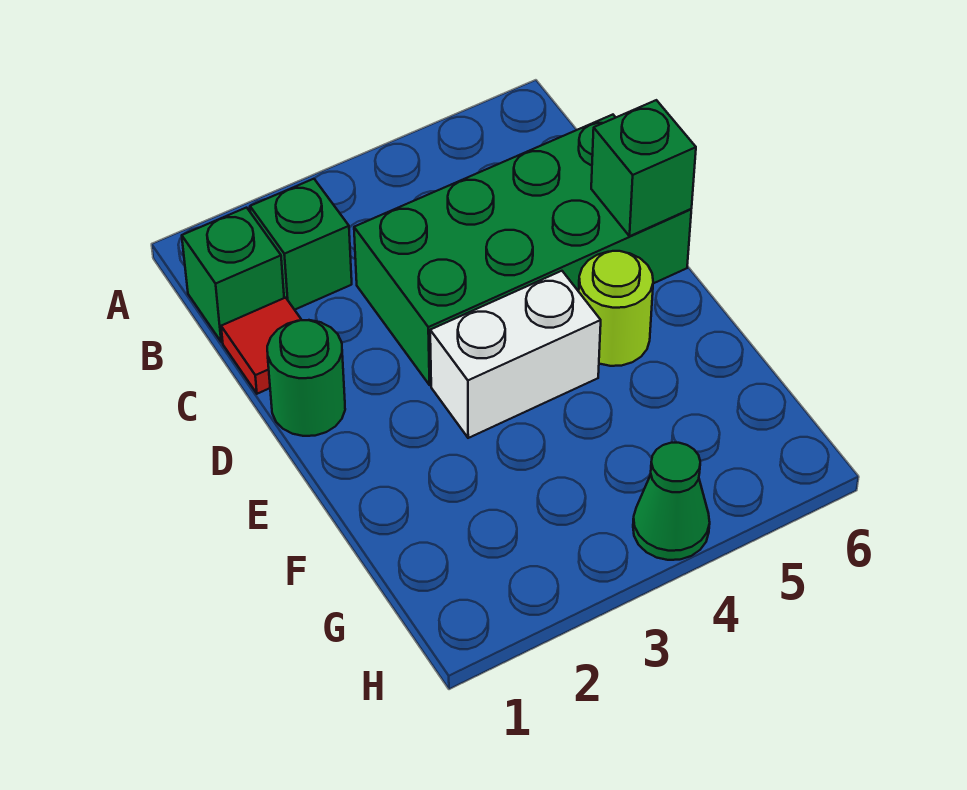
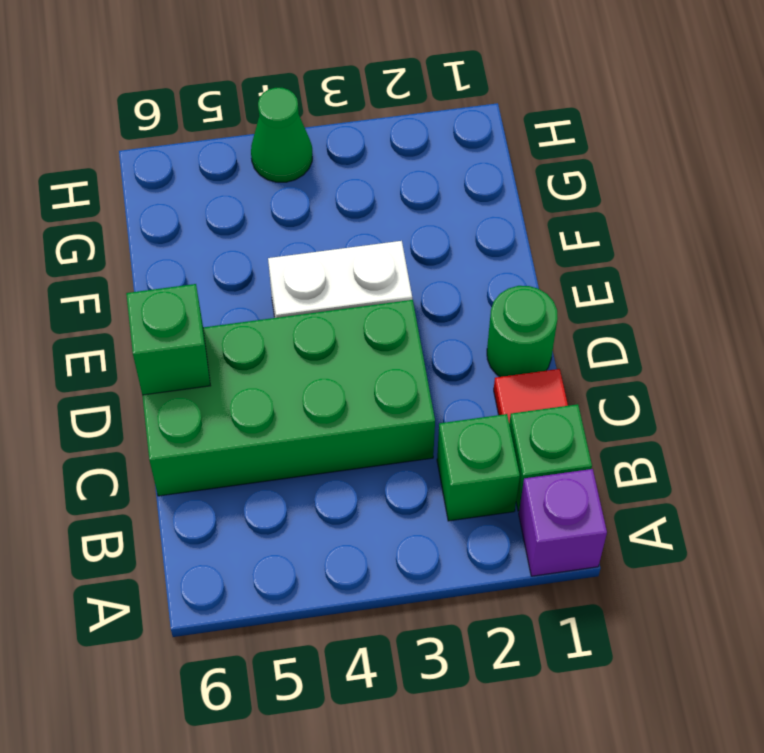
none -> purple brick A1 level 1
lime round brick E5 level 1 -> none

